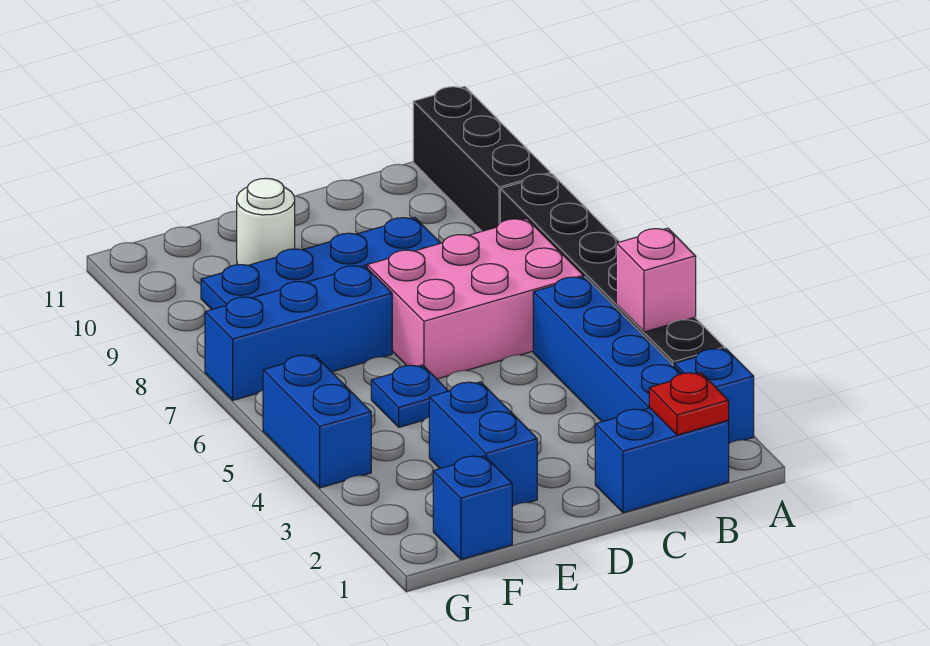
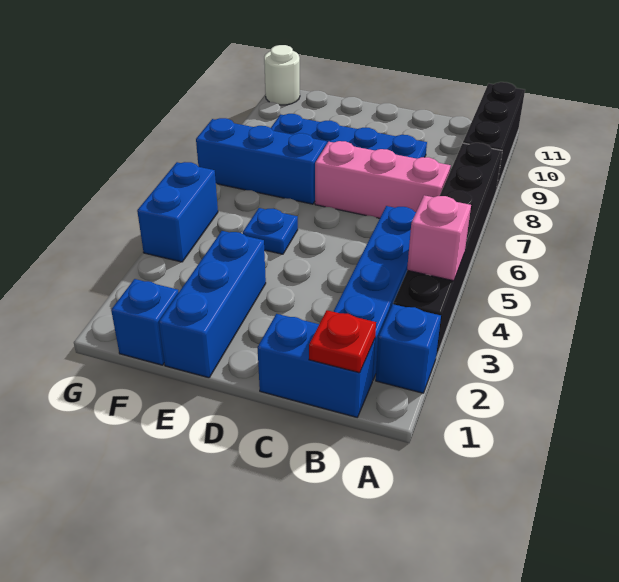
pink brick B6:D7 level 1 -> pink brick B7:D7 level 1
blue brick E2:E3 level 1 -> blue brick E1:E3 level 1
white round brick E10 level 1 -> white round brick G11 level 1

